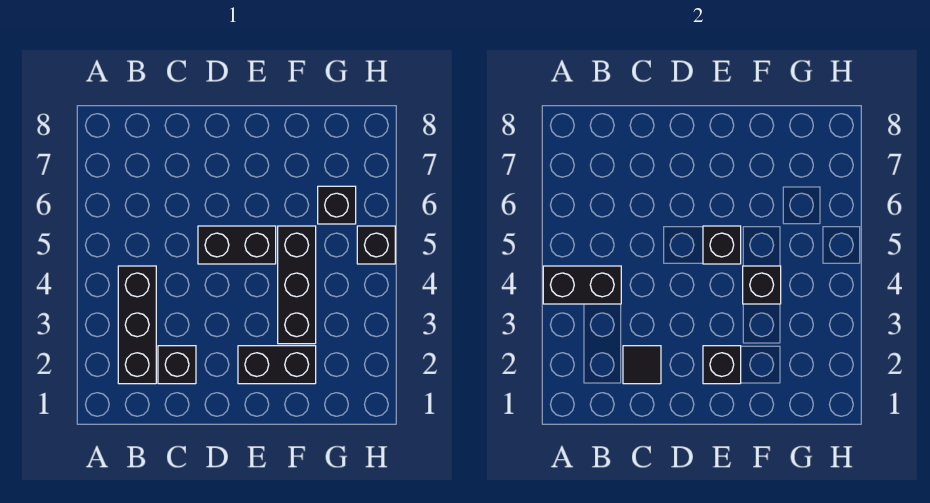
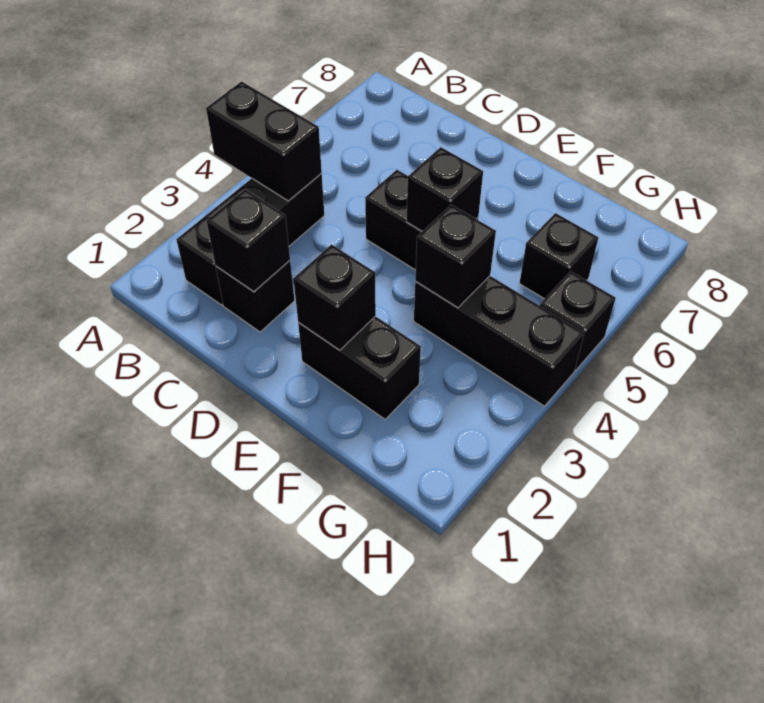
black tile C2 level 2 -> black brick C2 level 2
black brick F3:F5 level 1 -> black brick F4:H4 level 1

